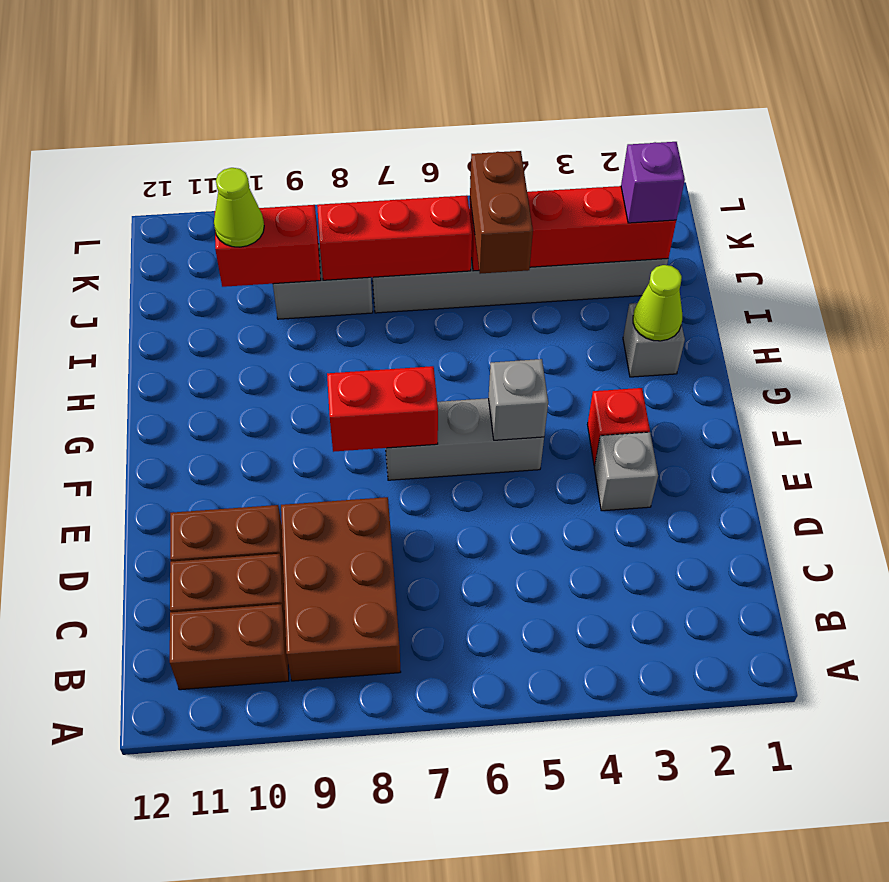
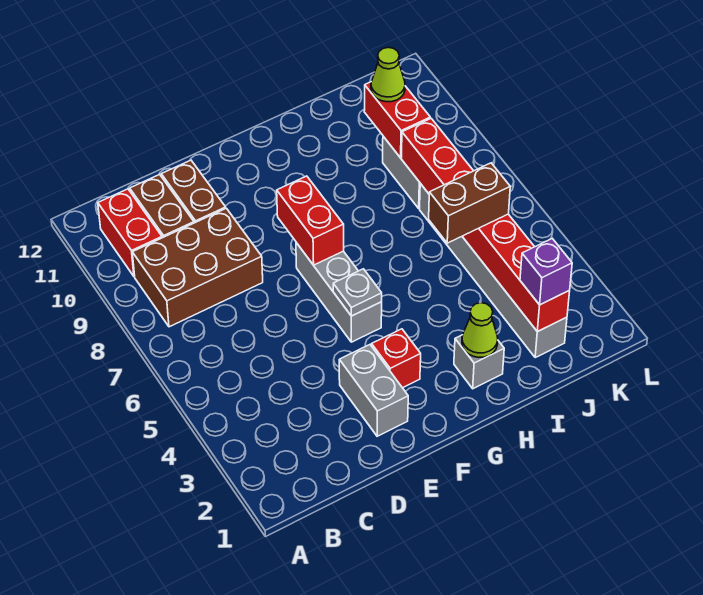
brown brick B10:B11 level 1 -> red brick B10:B11 level 1
grey brick E3 level 1 -> grey brick E2:E3 level 1
grey brick F5 level 2 -> grey plate F5 level 2

